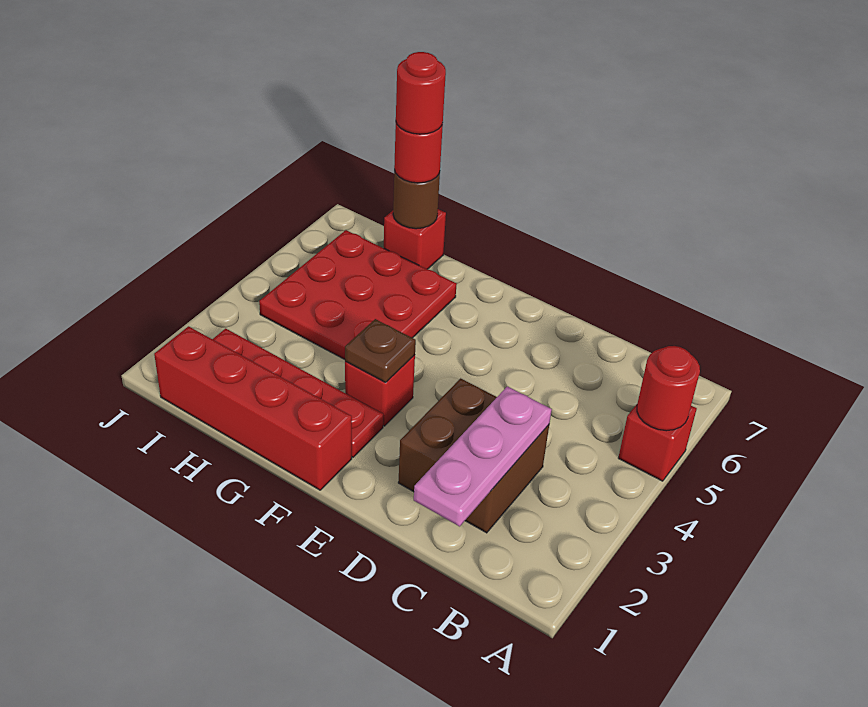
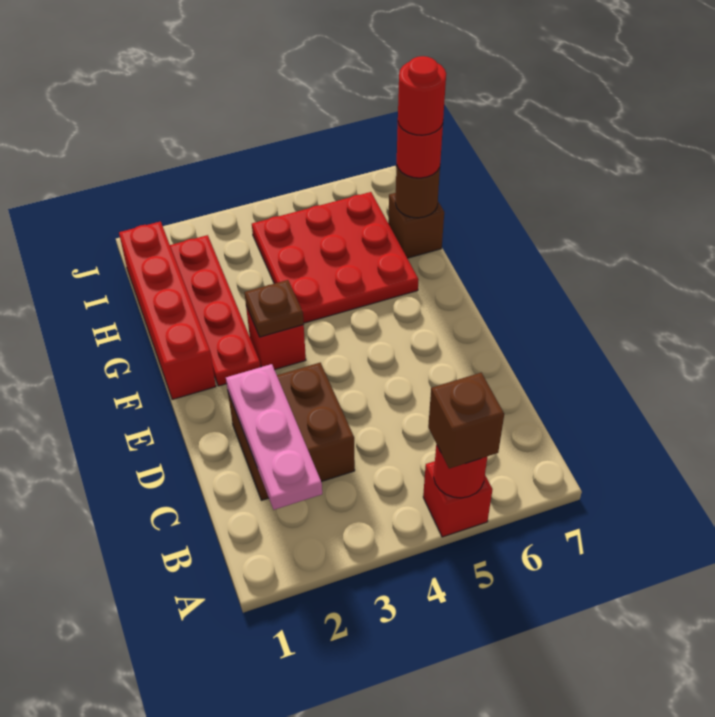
none -> brown brick A5 level 3
pink plate C1:C3 level 2 -> pink plate B2:D2 level 2
red brick H7 level 1 -> brown brick H7 level 1

